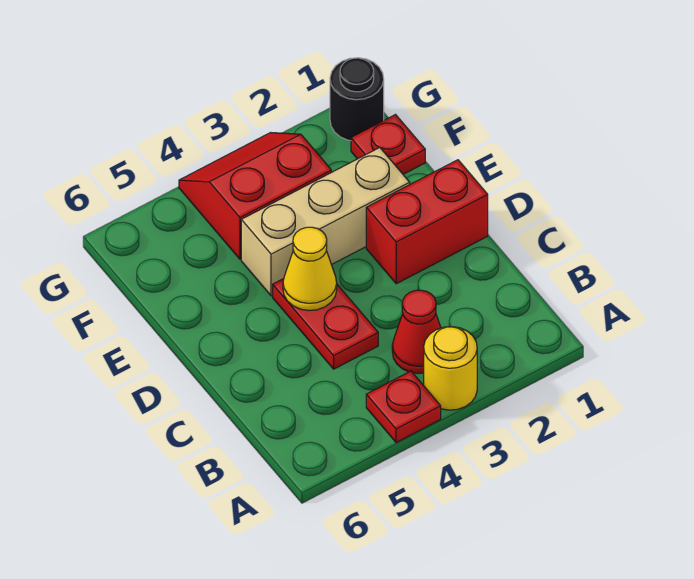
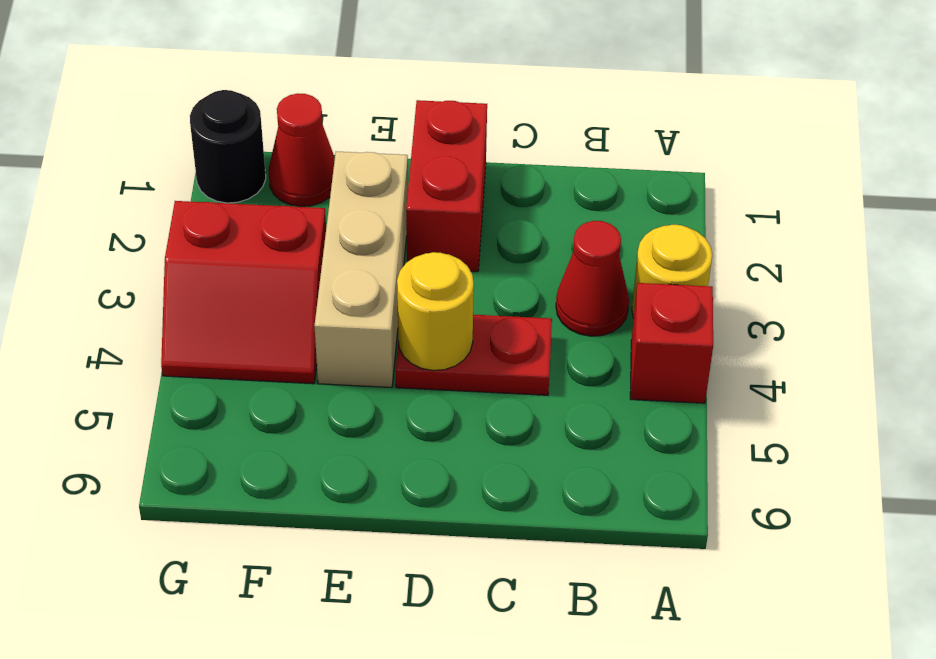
red plate A4 level 1 -> red brick A4 level 1
yellow cone D4 level 2 -> yellow round brick D4 level 2
red plate F1 level 1 -> red cone F1 level 1
red slope F3:G4 level 1 top F -> red slope F3:G4 level 1 top 3

